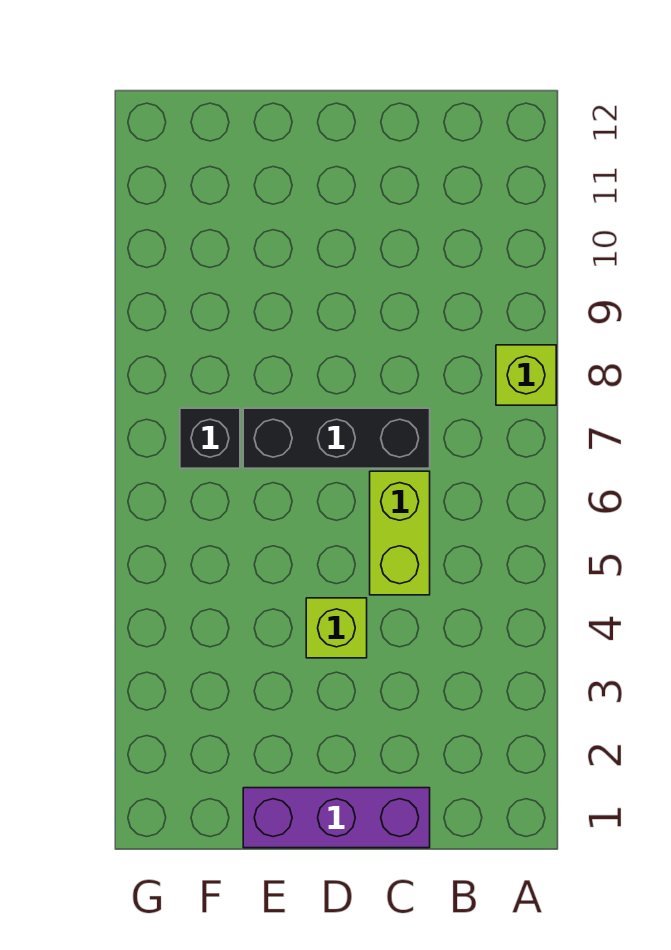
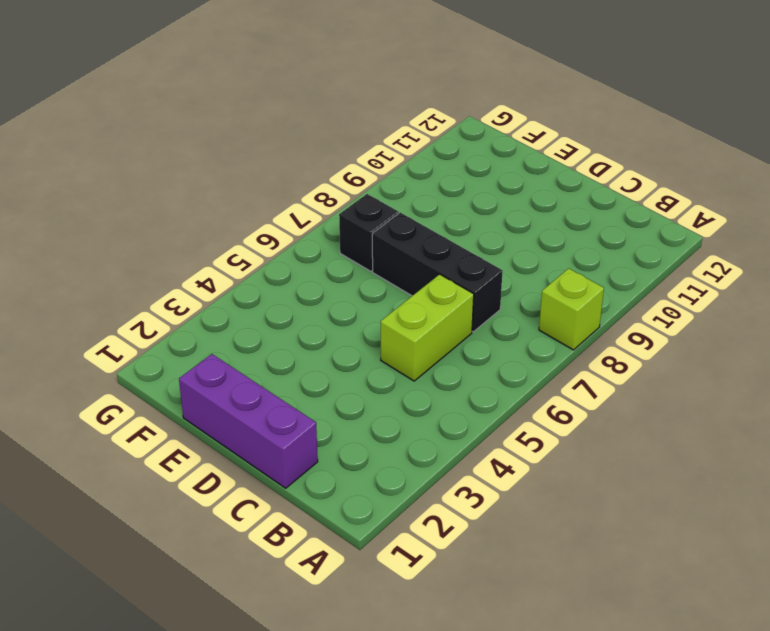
lime brick D4 level 1 -> none

